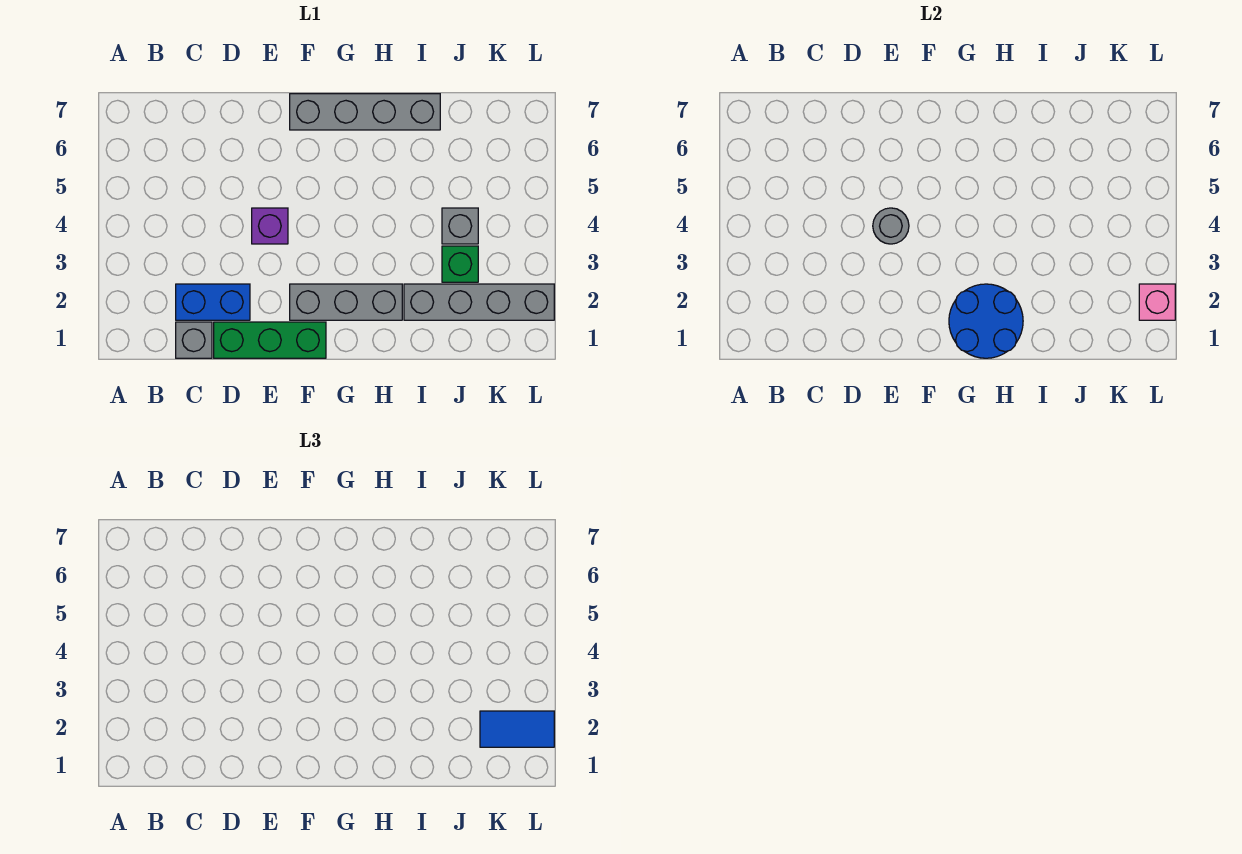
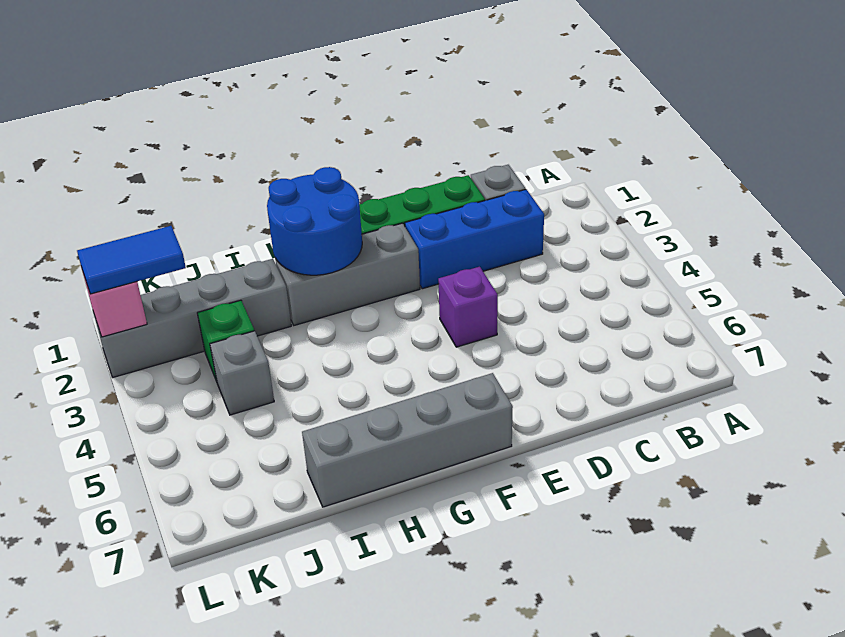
blue brick C2:D2 level 1 -> blue brick C2:E2 level 1
grey round brick E4 level 2 -> none

